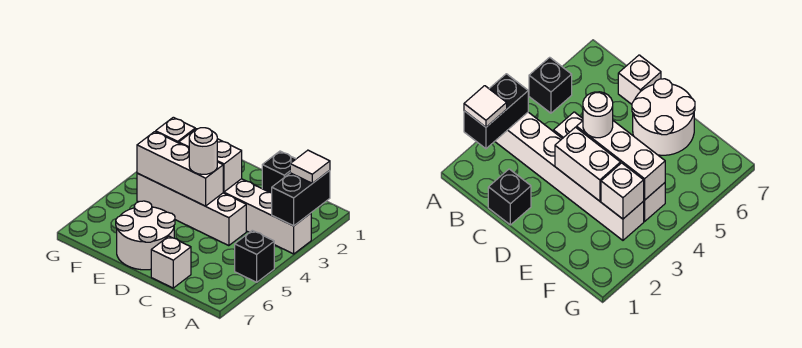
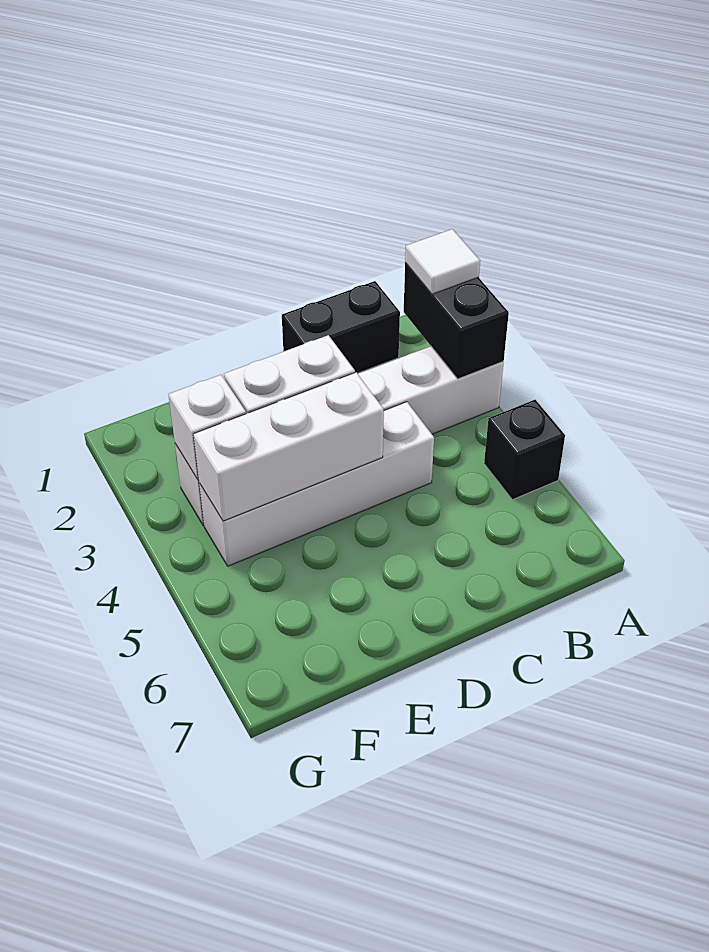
black brick C1 level 1 -> black brick B1:C1 level 1
white brick C7 level 1 -> none
white round brick D4 level 3 -> none
white round brick D6:E7 level 1 -> none

